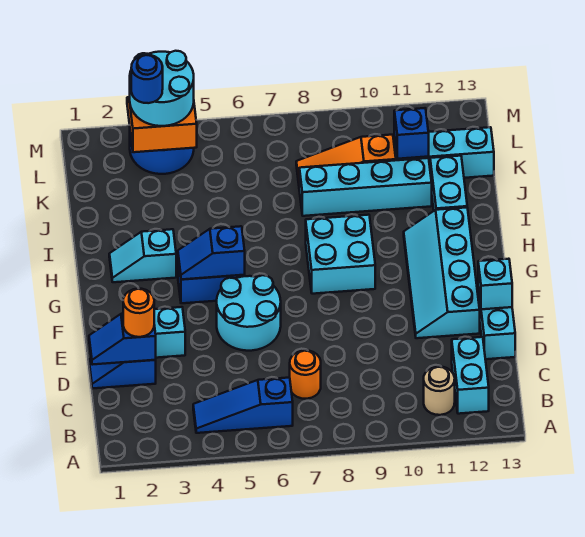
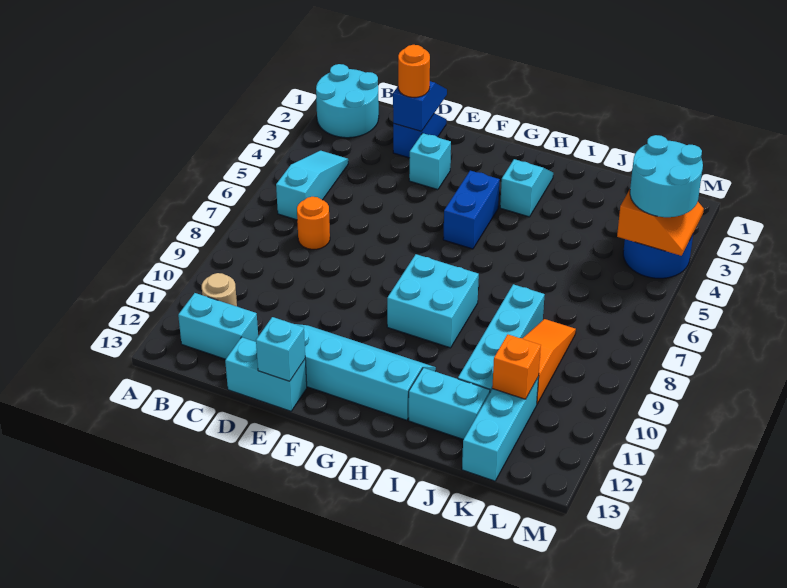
blue slope B4:B6 level 1 top 6 -> cyan slope B4:B6 level 1 top 6
cyan round brick E5:F6 level 1 -> cyan round brick A1:B2 level 1
blue slope G4:G5 level 2 top 5 -> none
blue brick K11 level 2 -> orange brick K11 level 2
blue round brick L3 level 4 -> none

